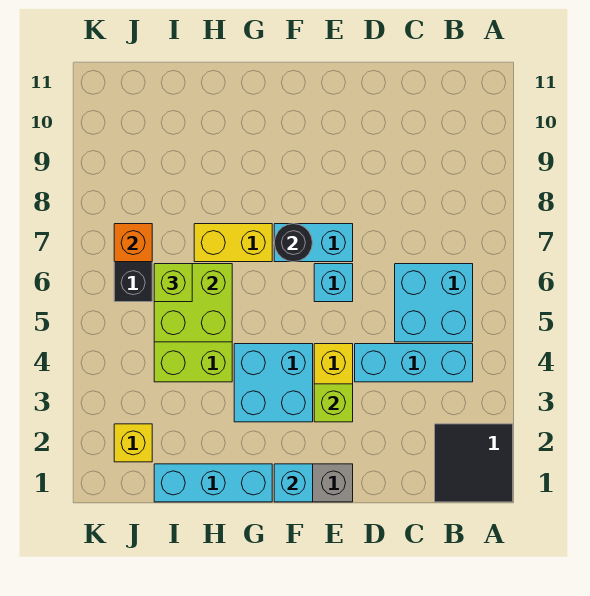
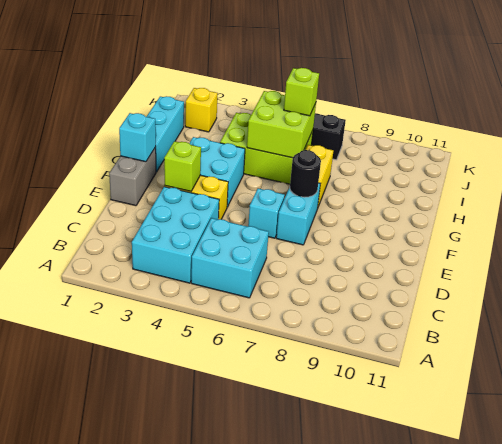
black tile A1:B2 level 1 -> none
cyan brick B4:D4 level 1 -> cyan brick B3:D4 level 1
orange brick J7 level 2 -> none

